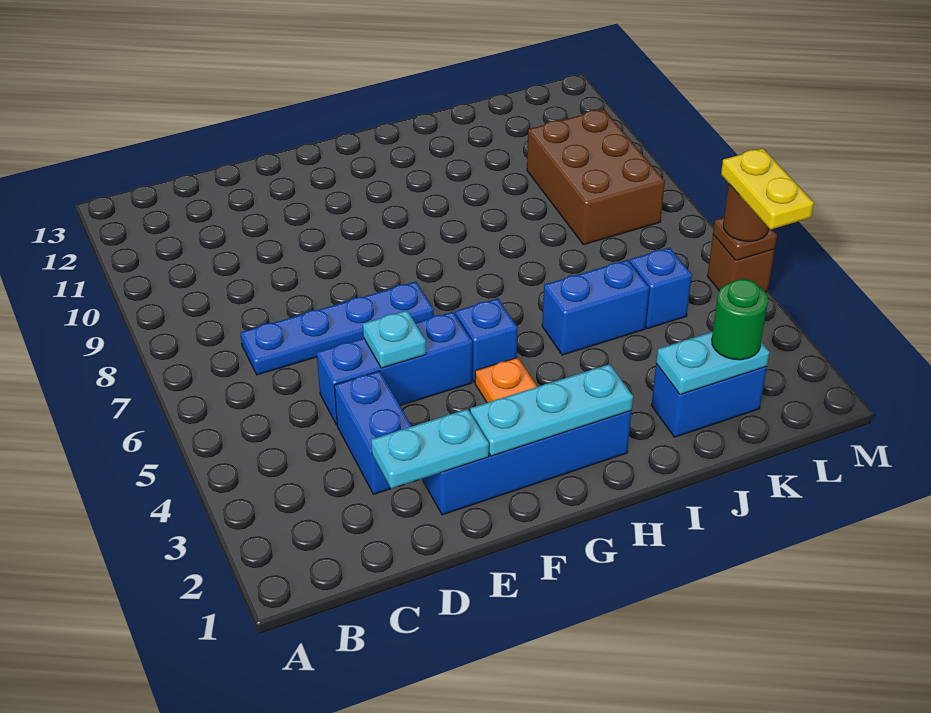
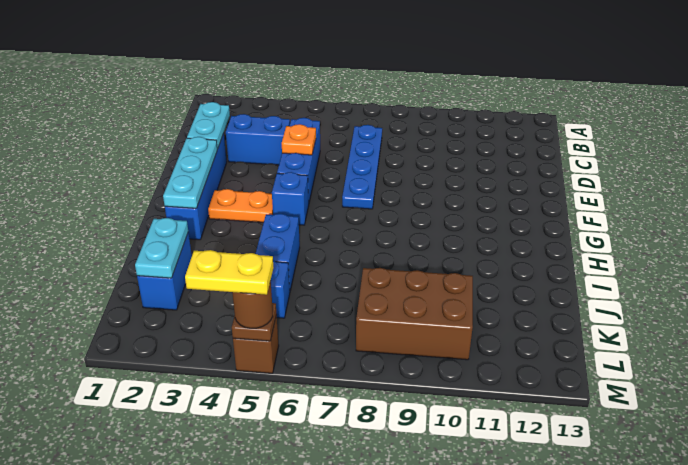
cyan plate E5 level 2 -> orange plate E5 level 2
green round brick K2 level 3 -> none

